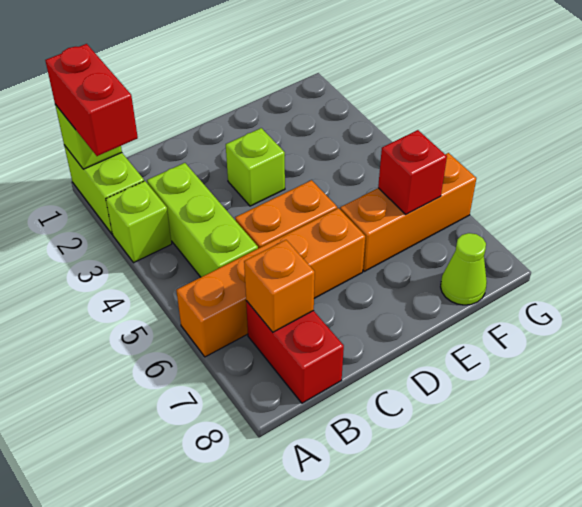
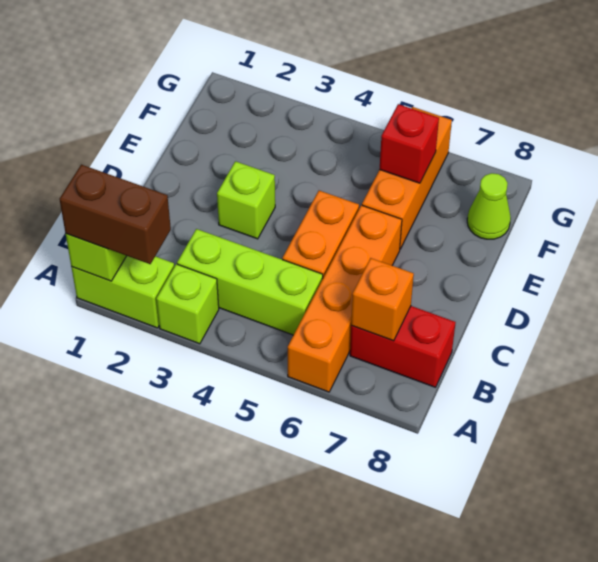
red brick A1:A2 level 3 -> brown brick A1:A2 level 3

